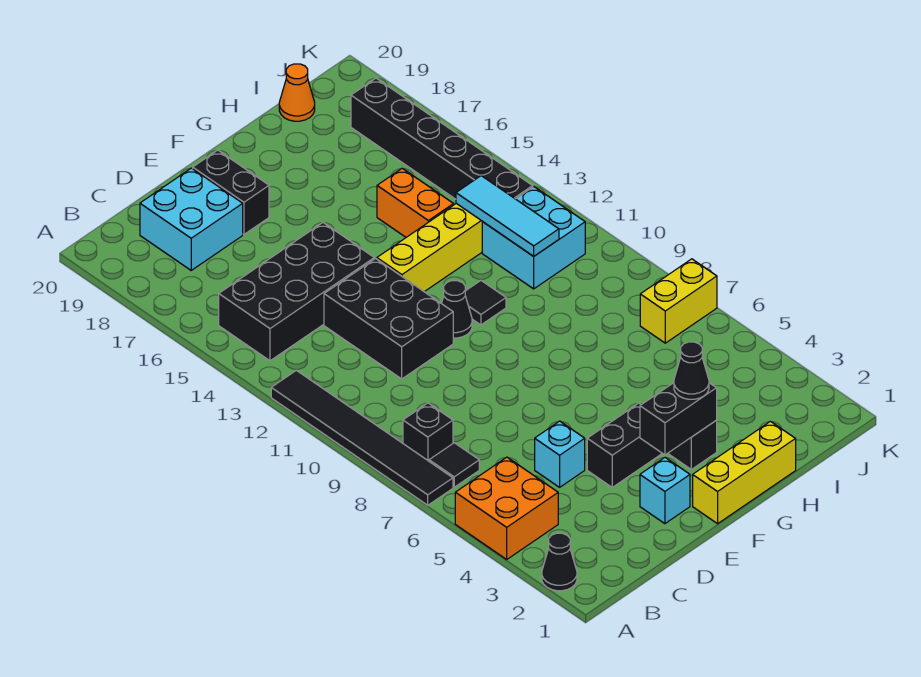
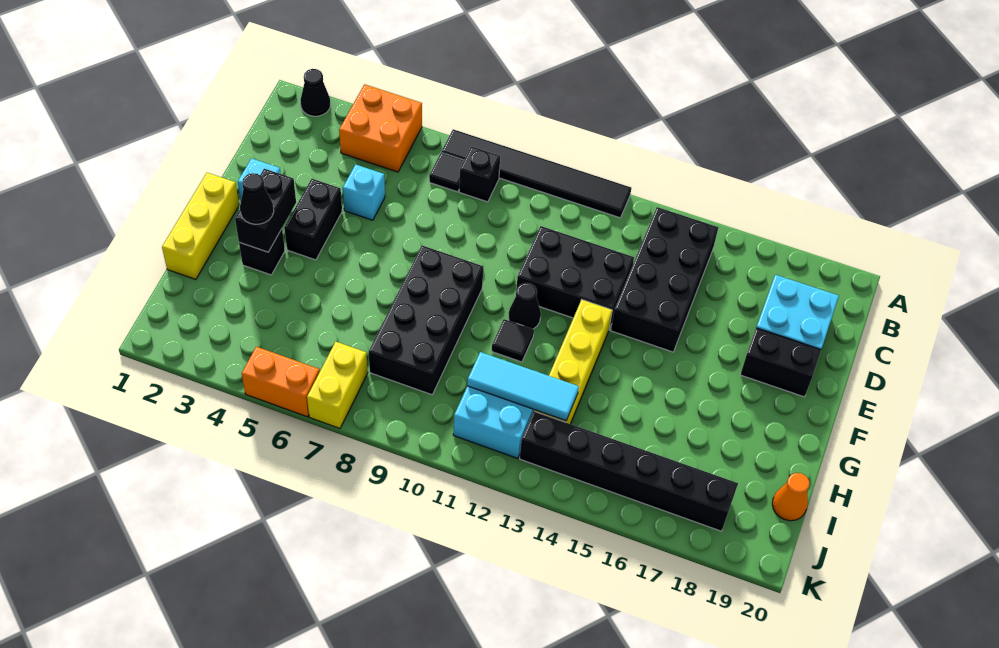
none -> black brick F8:I9 level 1
orange brick H14:H15 level 1 -> orange brick K5:K6 level 1

